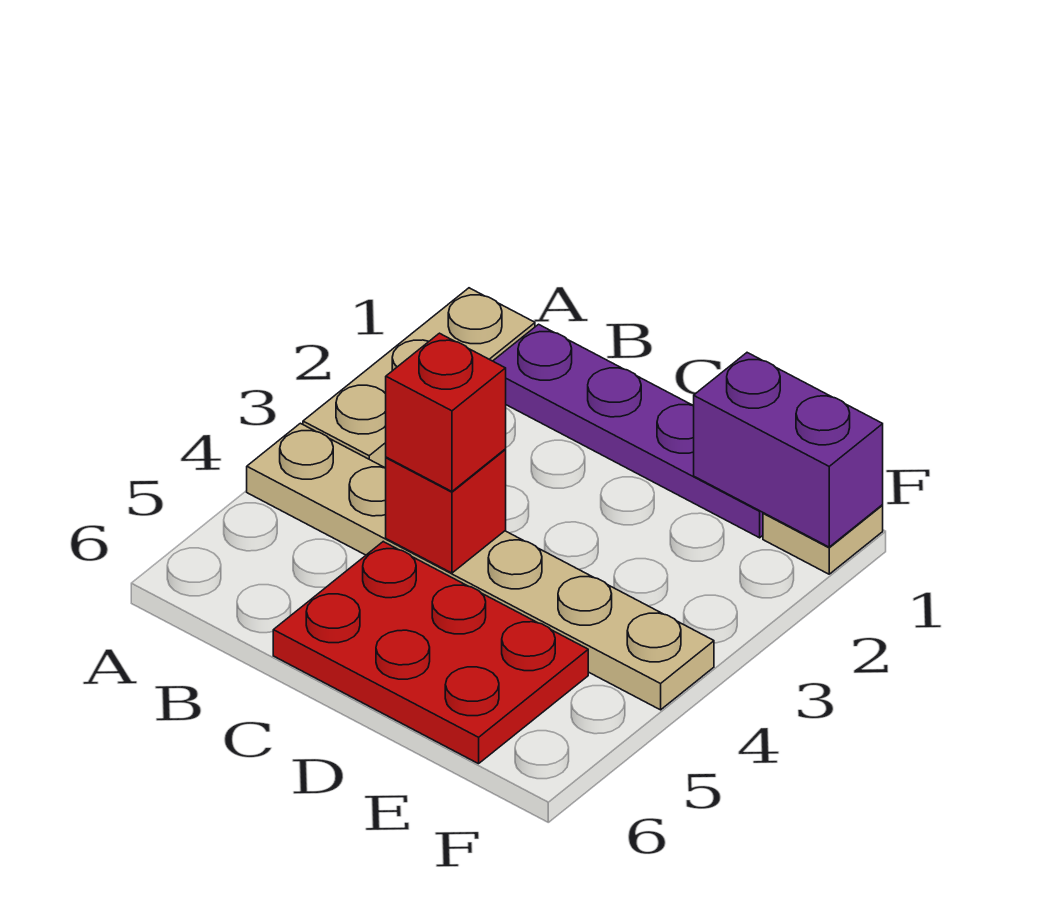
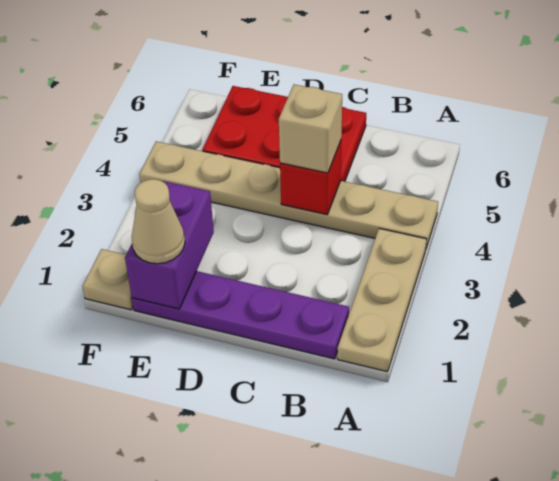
red brick C4 level 3 -> tan brick C4 level 3
purple brick E1:F1 level 2 -> purple brick E1:E2 level 2
none -> tan cone E1 level 3

